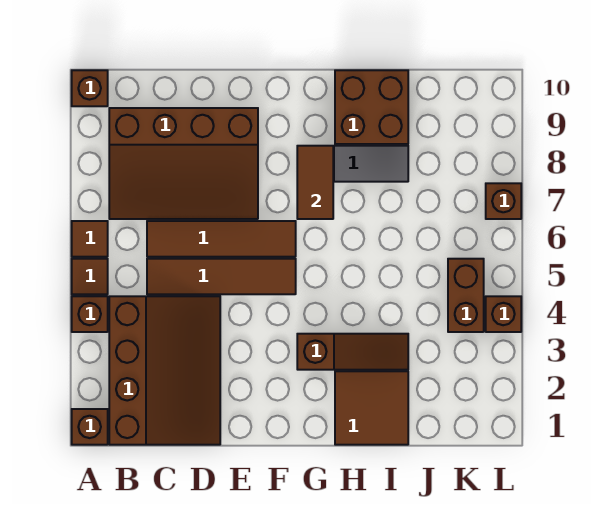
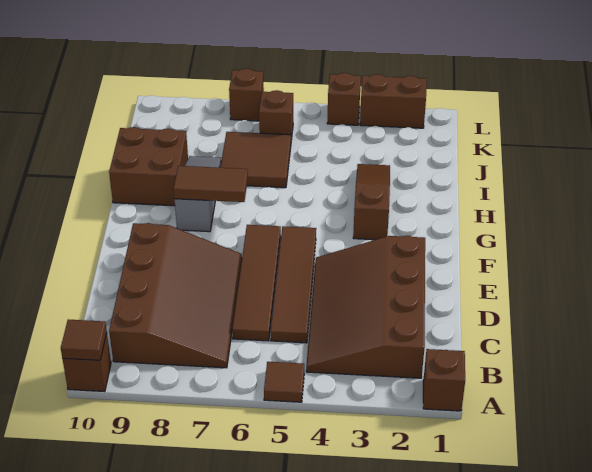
brown brick A4 level 1 -> brown brick K6 level 1
brown tile A6 level 1 -> brown tile A10 level 2
brown slope B1:D4 level 1 top B -> brown slope B2:E4 level 1 top 2
brown tile H1:I2 level 1 -> brown tile I6:J7 level 1
brown brick K4:K5 level 1 -> brown brick L2:L3 level 1

